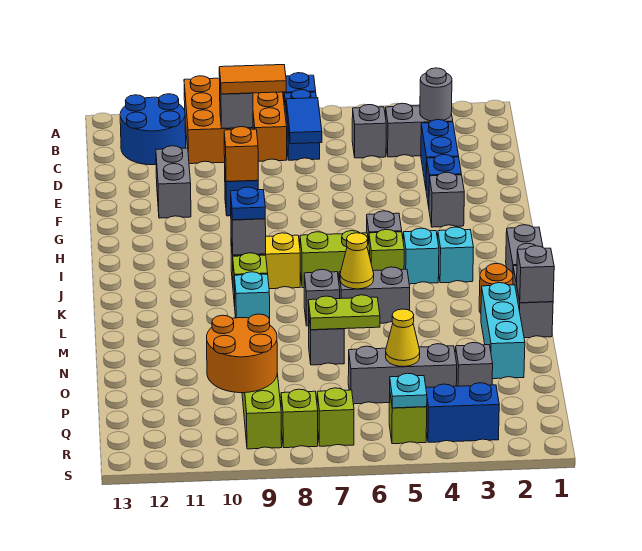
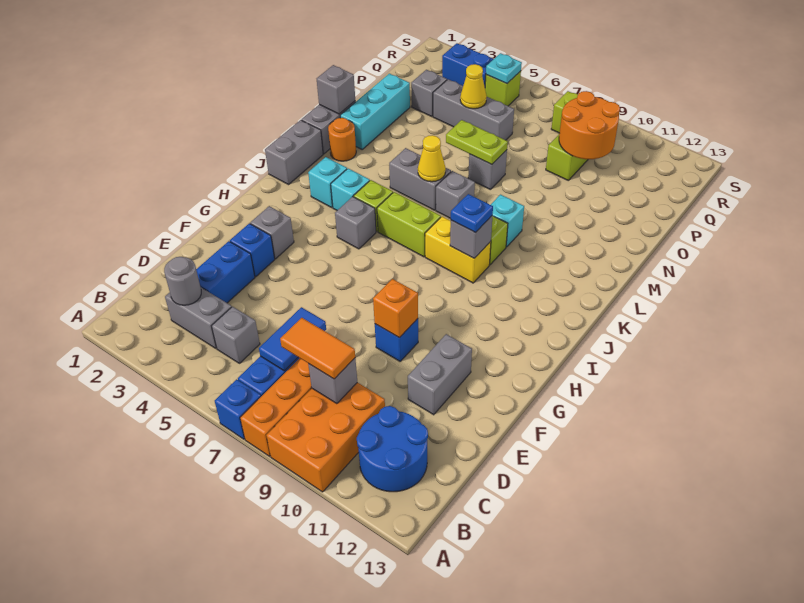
lime brick R7 level 1 -> none

